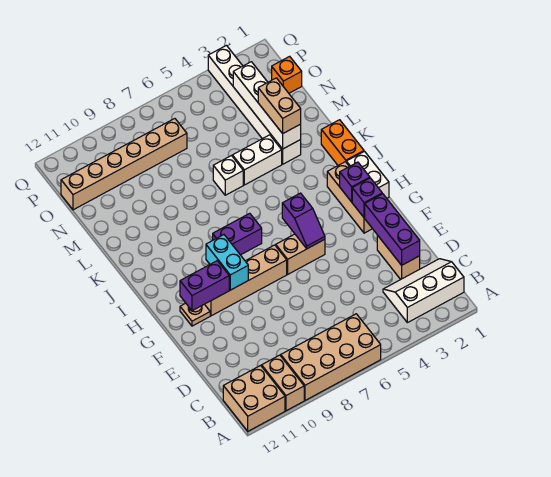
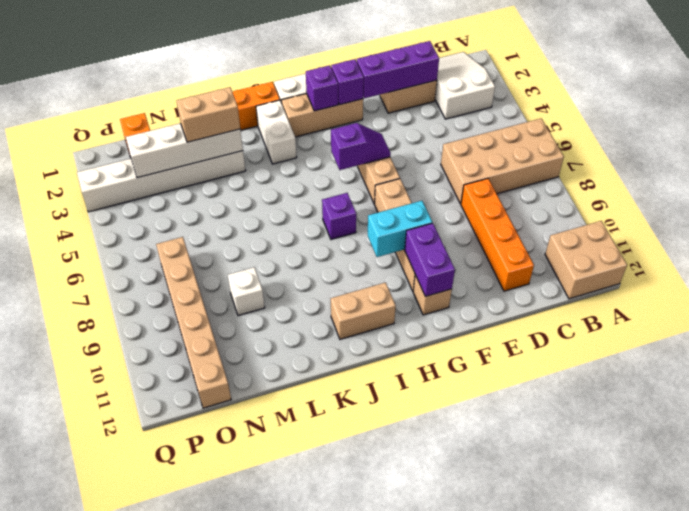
tan brick A6:B9 level 1 -> tan brick A6:D7 level 1
tan brick A10:B10 level 1 -> tan brick I11:J11 level 1
white slope B1:C3 level 1 top B -> white slope B1:C3 level 1 top 3
none -> orange brick D8:D11 level 1
tan plate G11 level 1 -> tan brick G11 level 1
purple brick I7:I8 level 1 -> purple brick I7 level 1
white brick L4:L5 level 1 -> white brick J2:J3 level 1
white brick L6 level 1 -> white brick M9 level 1

